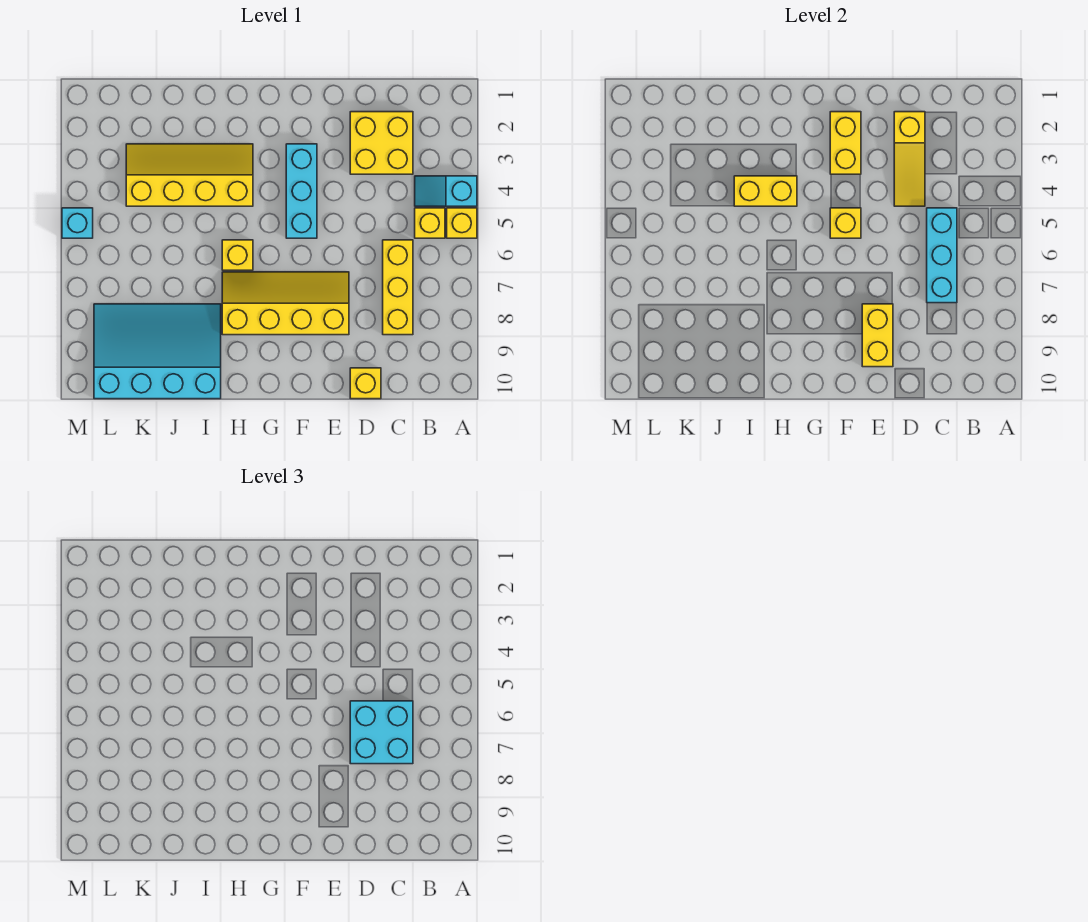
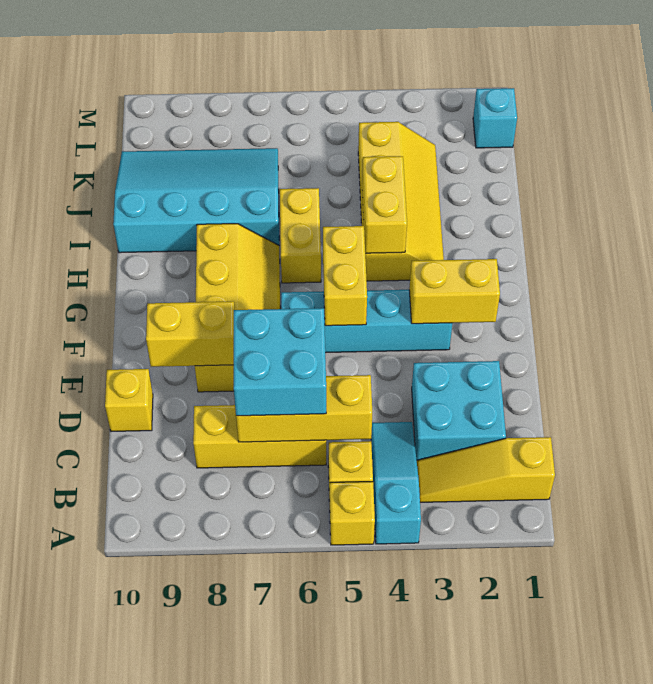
cyan slope A4:B4 level 1 top A -> cyan slope A4:C4 level 1 top A
yellow brick C2:D3 level 1 -> cyan brick C2:D3 level 1
cyan brick C5:C7 level 2 -> yellow brick C5:C7 level 2
yellow slope D2:D4 level 2 top 2 -> yellow slope B1:B3 level 1 top 1
cyan brick F3:F5 level 1 -> cyan brick F3:F6 level 1
yellow brick F5 level 2 -> yellow brick F5:G5 level 2
yellow brick H6 level 1 -> yellow brick H6:I6 level 1
cyan slope I8:L10 level 1 top 10 -> cyan slope I7:K10 level 1 top I
cyan brick M5 level 1 -> cyan brick L1 level 1

